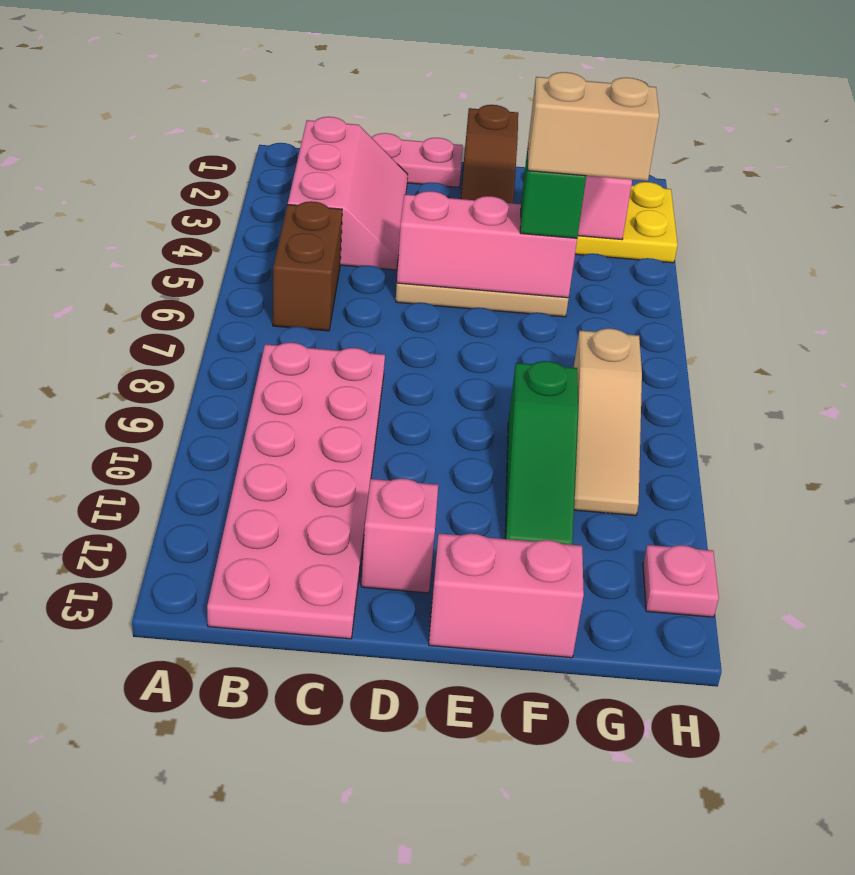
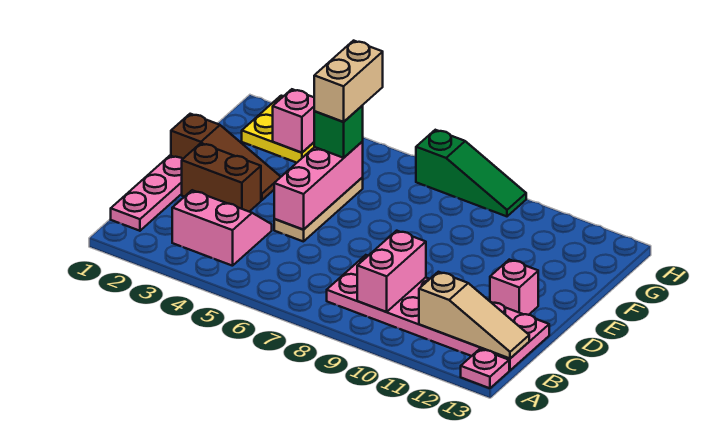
pink slope B2:C4 level 1 top B -> pink slope B3:C4 level 1 top B
brown brick B5:B6 level 1 -> brown brick D2:D3 level 1
pink brick E13:F13 level 1 -> pink brick B9:C9 level 2
green slope F9:F11 level 1 top 9 -> green slope H7:H9 level 1 top 7
tan slope G8:G10 level 1 top 8 -> tan slope B11:B13 level 2 top 11
pink plate H12 level 1 -> pink plate A13 level 1

